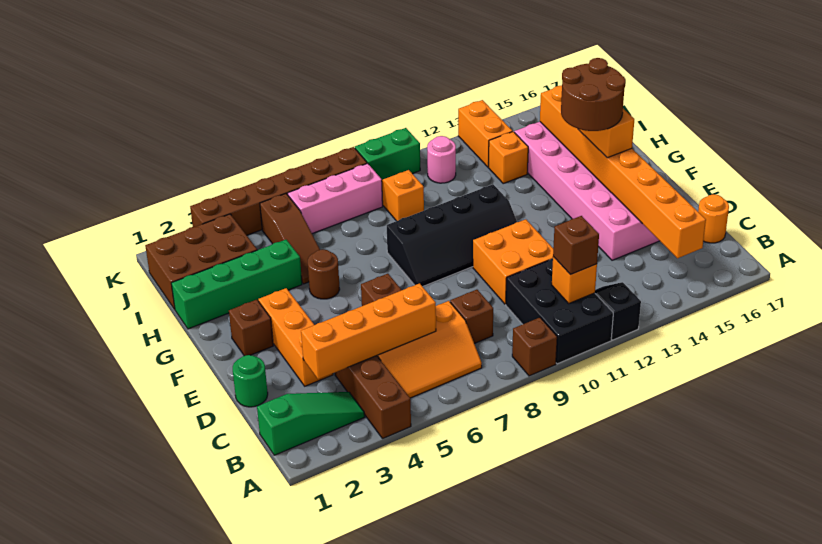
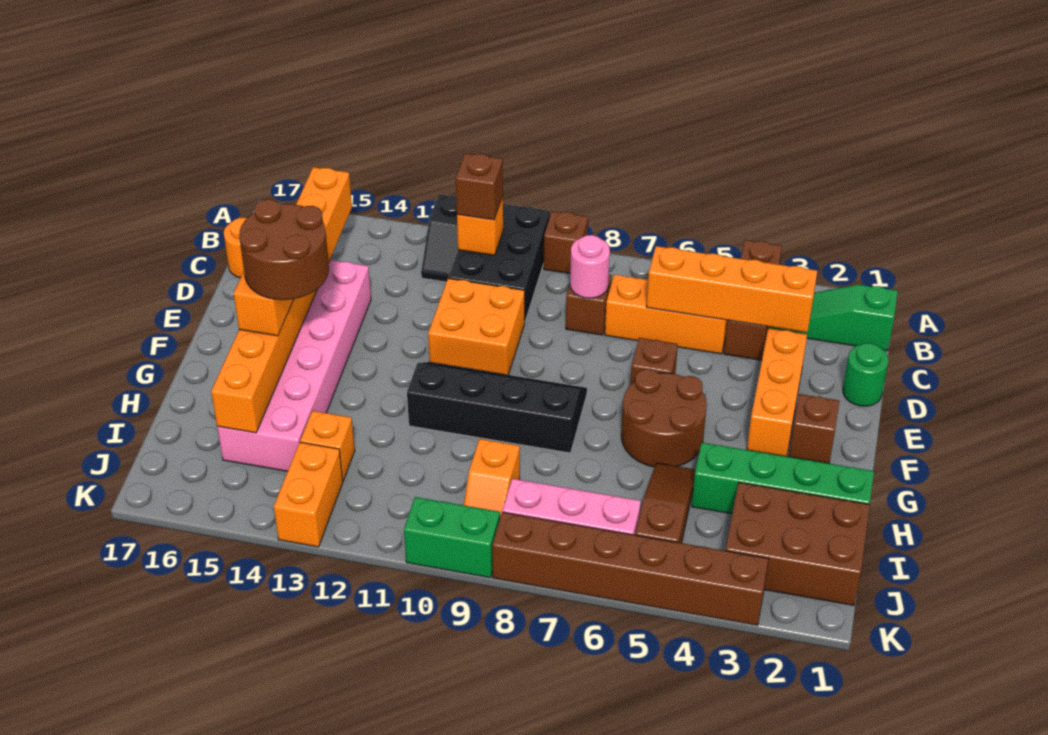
brown round brick G5 level 1 -> brown round brick F5:G6 level 1
pink round brick J11 level 1 -> pink round brick C8 level 2

